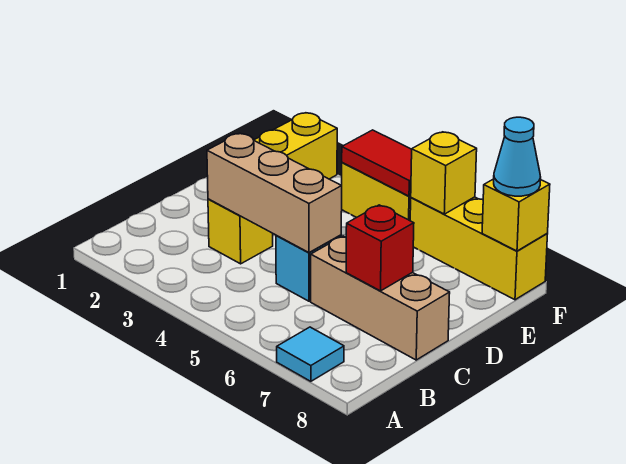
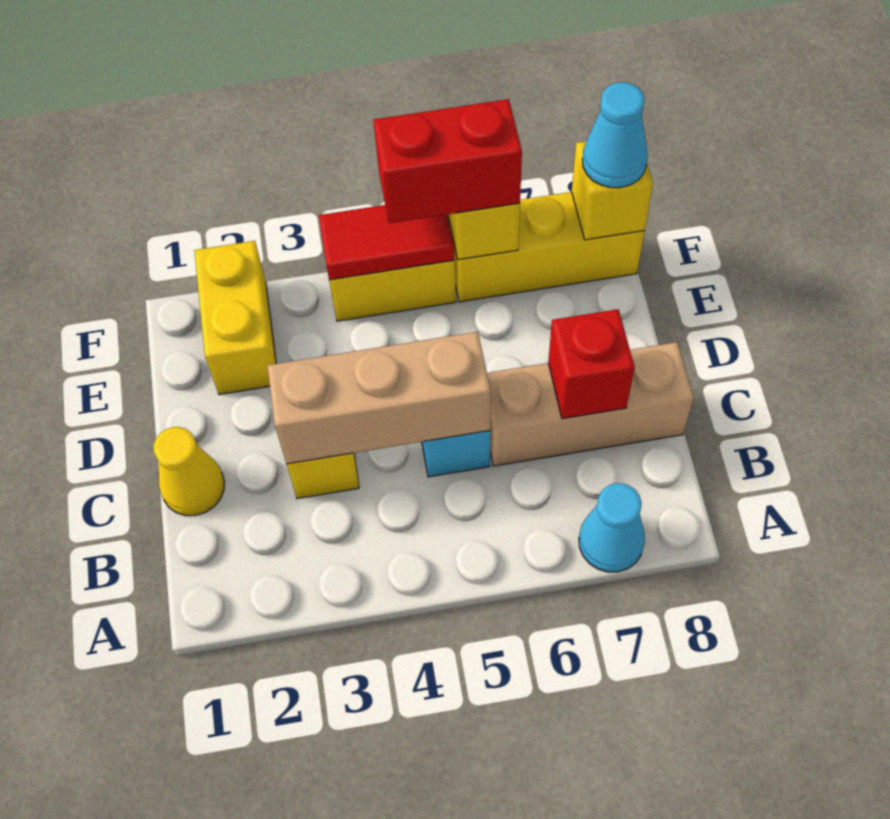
cyan tile A7 level 1 -> cyan cone A7 level 1
none -> yellow cone C1 level 1
none -> red brick F5:F6 level 3

